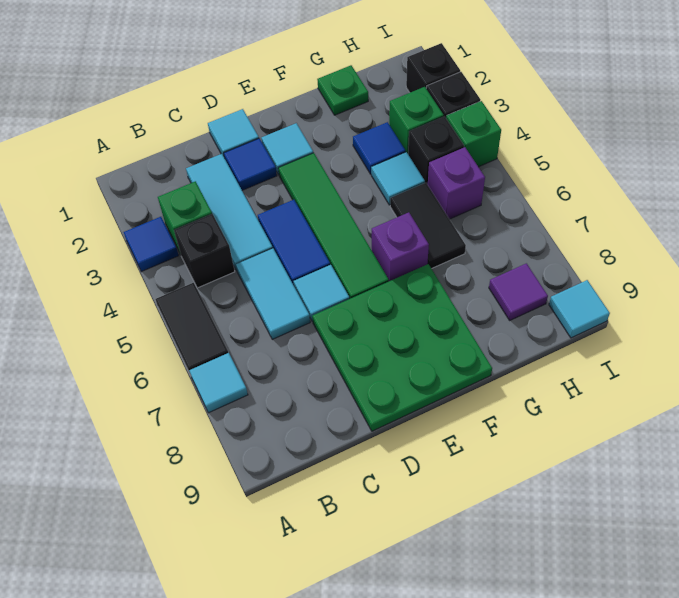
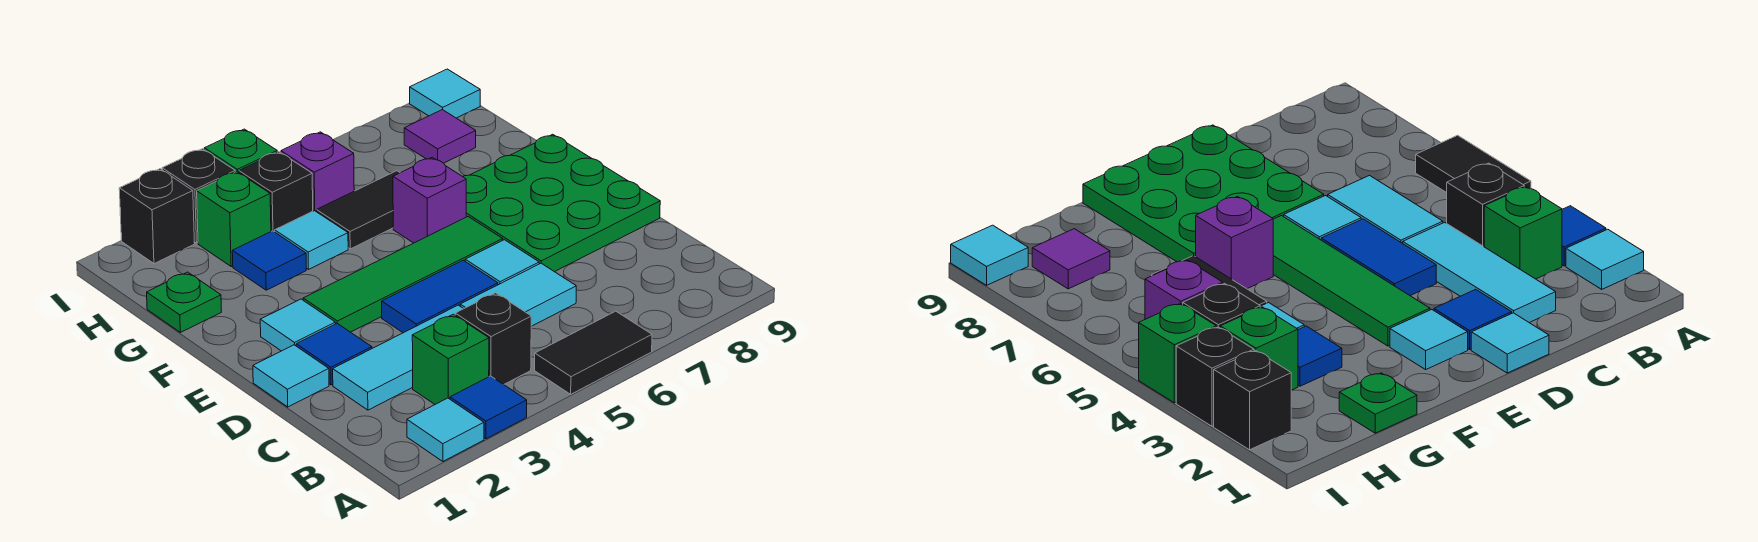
cyan tile A7 level 1 -> cyan tile A2 level 1

